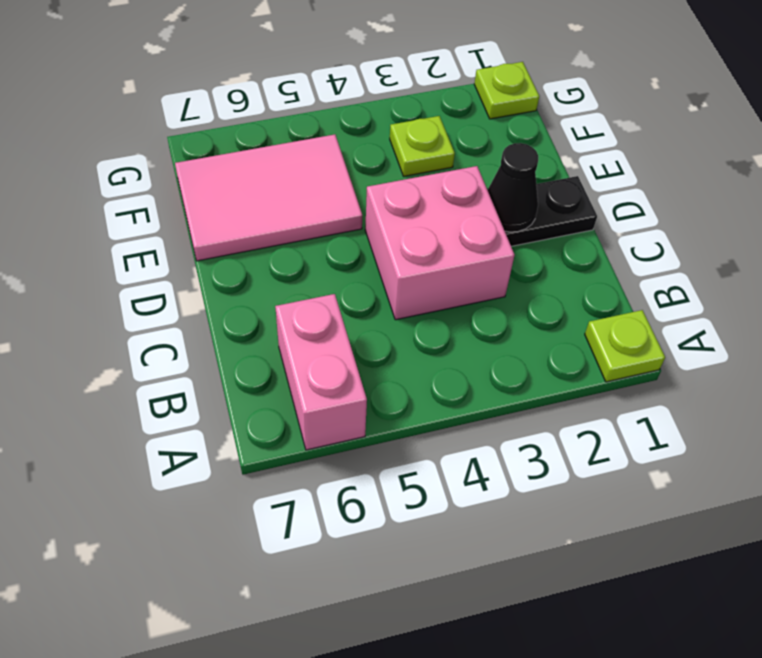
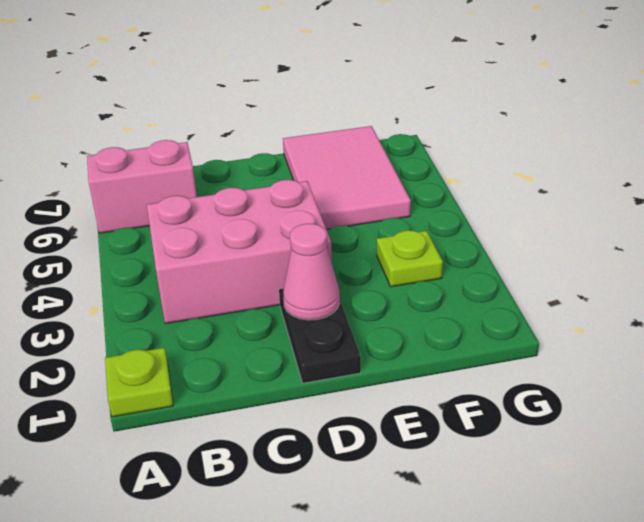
pink brick C3:D4 level 1 -> pink brick B3:D4 level 1
black cone D2 level 2 -> pink cone D2 level 2
lime plate G1 level 1 -> none

